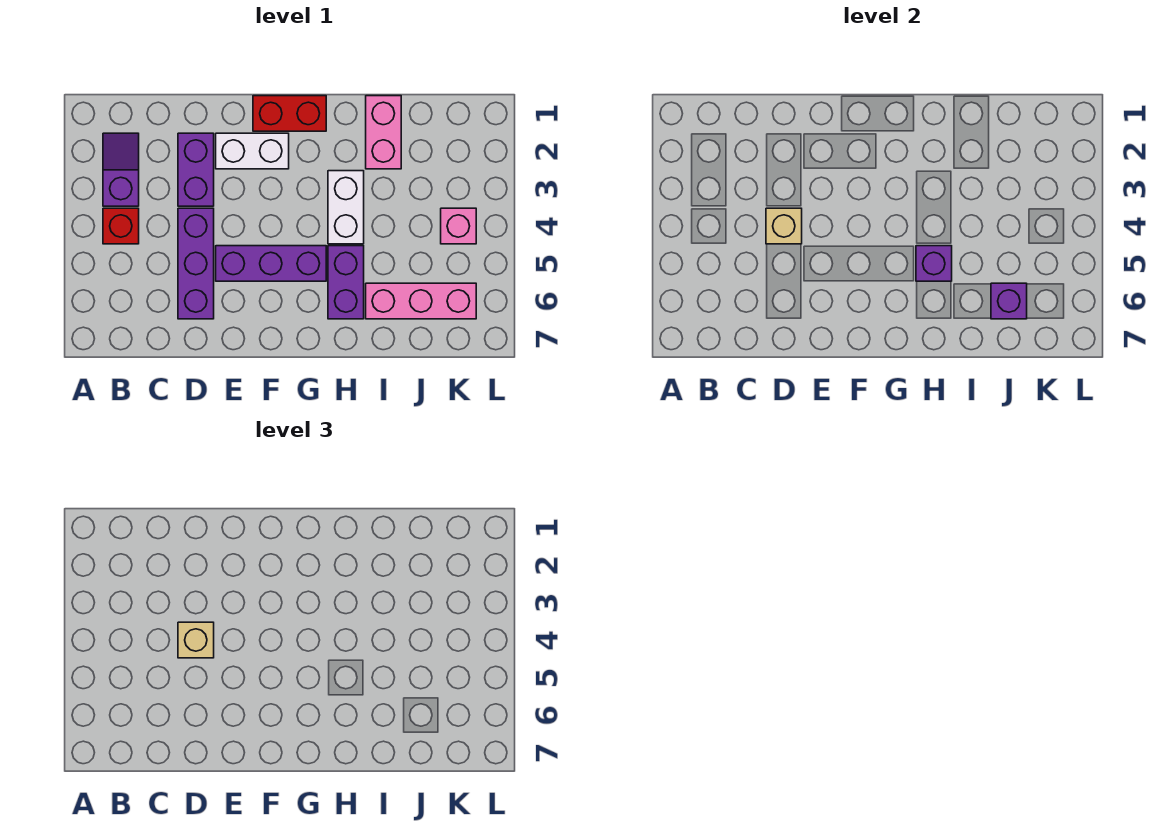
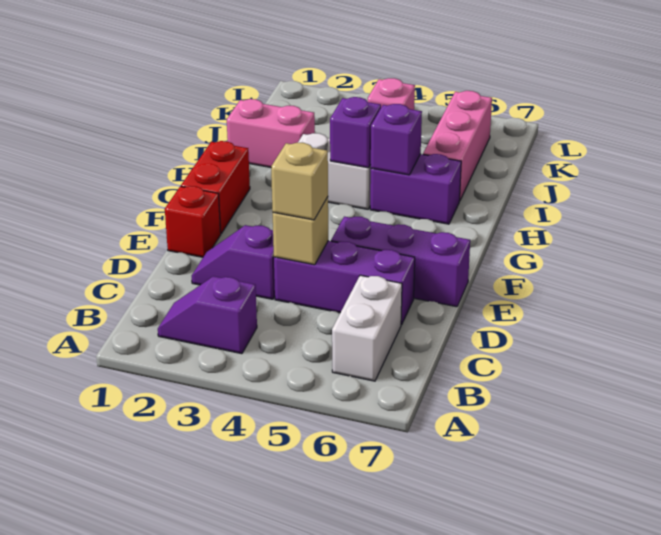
red brick B4 level 1 -> red brick E1 level 1
purple brick D2:D3 level 1 -> purple slope D2:D3 level 1 top 3
white brick E2:F2 level 1 -> white brick B6:C6 level 1
purple brick E5:G5 level 1 -> purple brick E5:E7 level 1
purple brick J6 level 2 -> purple brick H4 level 2

